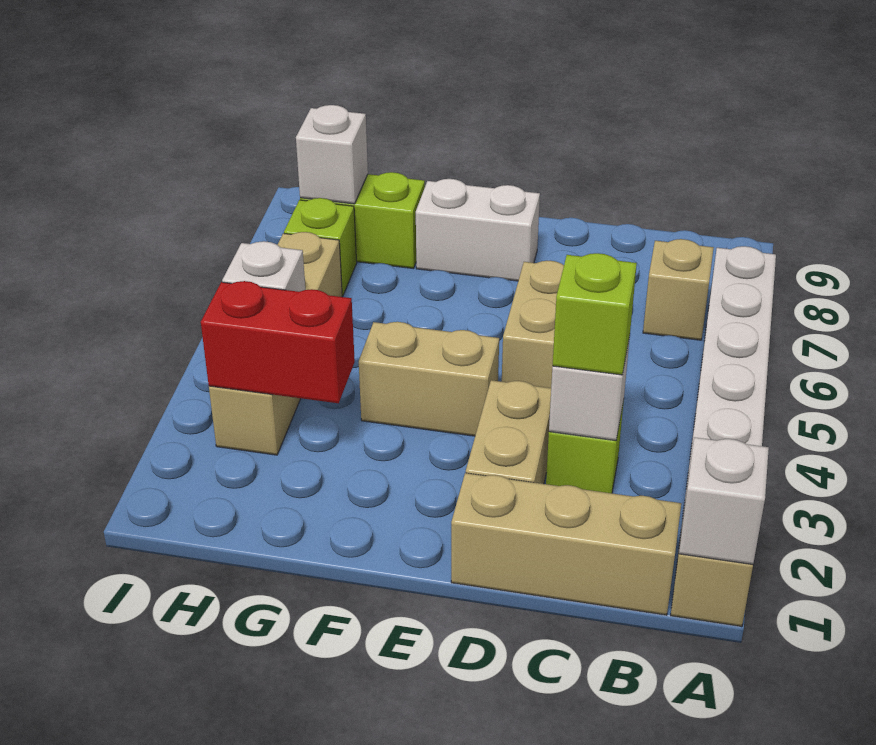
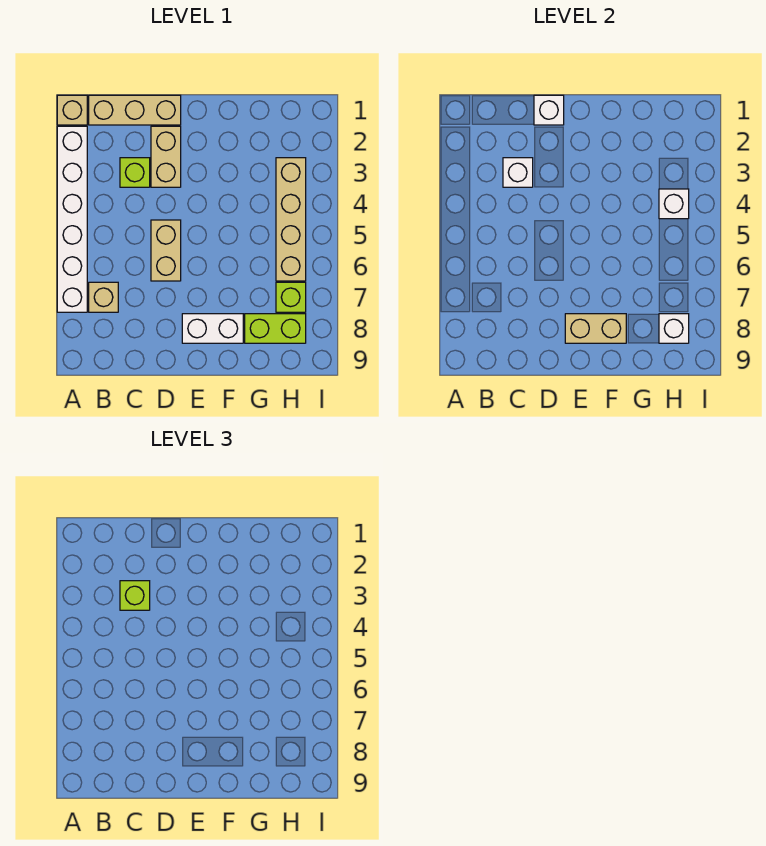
white brick A1 level 2 -> white brick D1 level 2
tan brick E4:F4 level 1 -> tan brick E8:F8 level 2
red brick G3:H3 level 2 -> none

